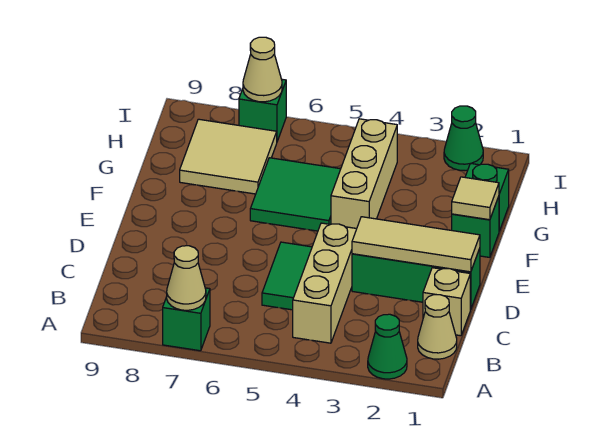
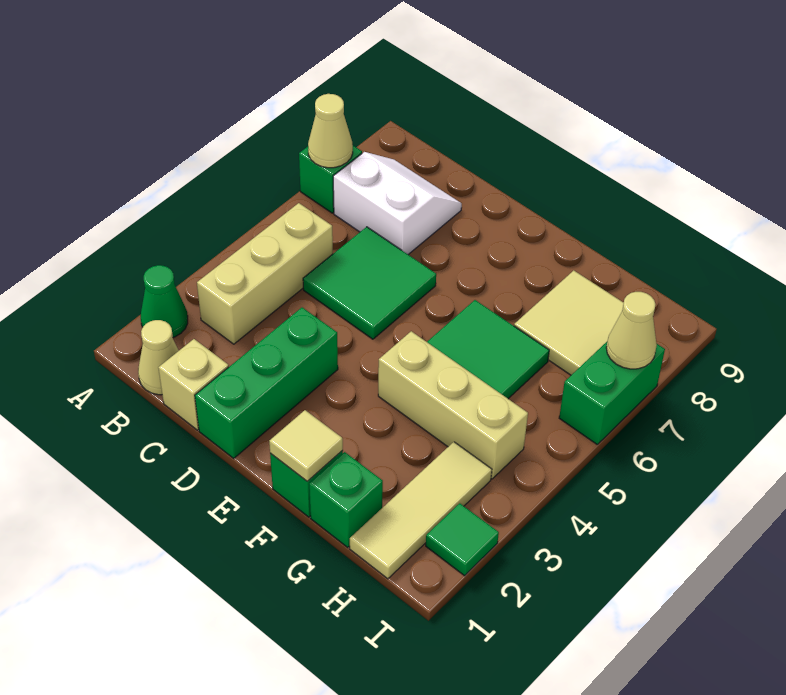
tan brick B4:D4 level 1 -> tan brick B3:B5 level 1
none -> white slope B7:C8 level 1 top 7
green tile C5:D5 level 1 -> green tile C5:D6 level 1
tan tile D1:D3 level 2 -> tan tile H1:H3 level 1
green cone I2 level 1 -> green tile I2 level 1
green brick I7 level 1 -> green brick I6:I7 level 1

